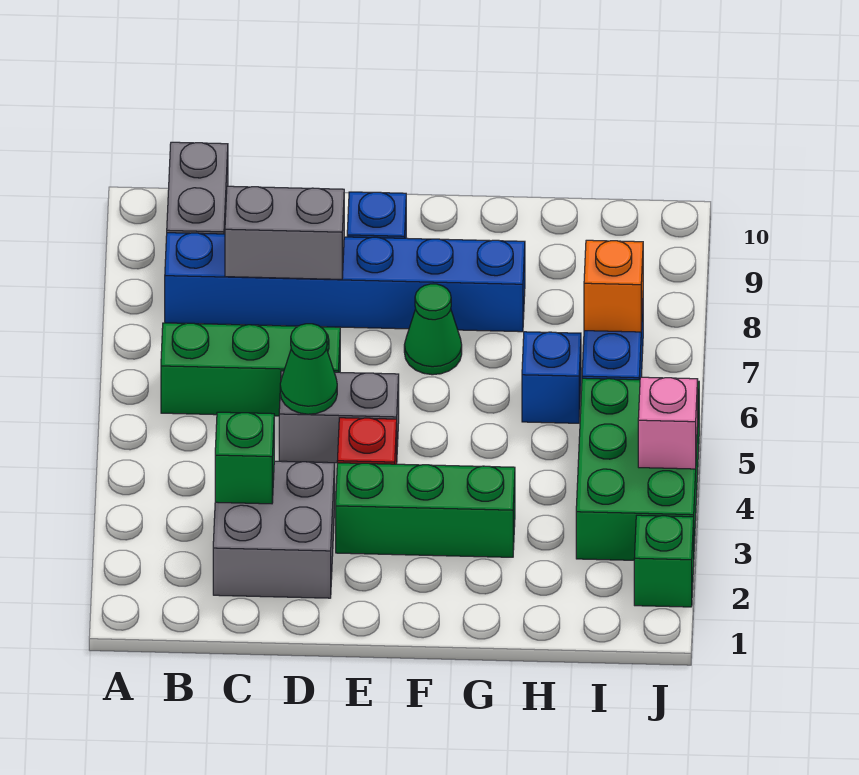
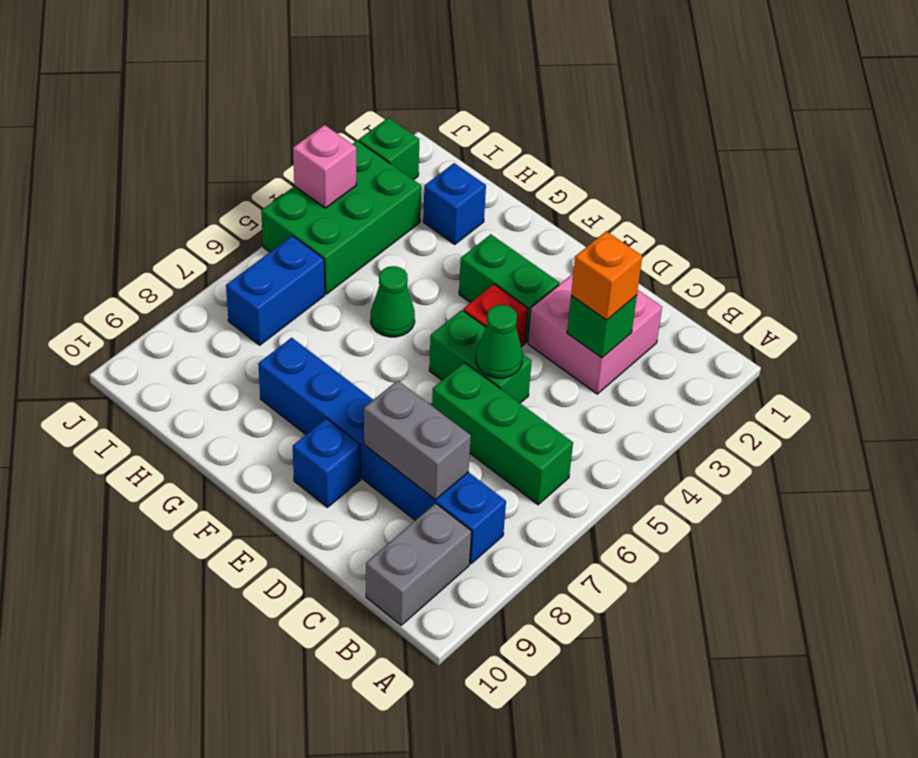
grey brick C2:D3 level 1 -> pink brick C2:D3 level 1
grey brick D5:E5 level 1 -> green brick D5:E5 level 1
green brick E3:G3 level 1 -> green brick E3:F3 level 1
green cone F7 level 1 -> green cone G5 level 1
blue brick H6 level 1 -> blue brick H2 level 1
orange brick I7 level 2 -> orange brick C3 level 3

